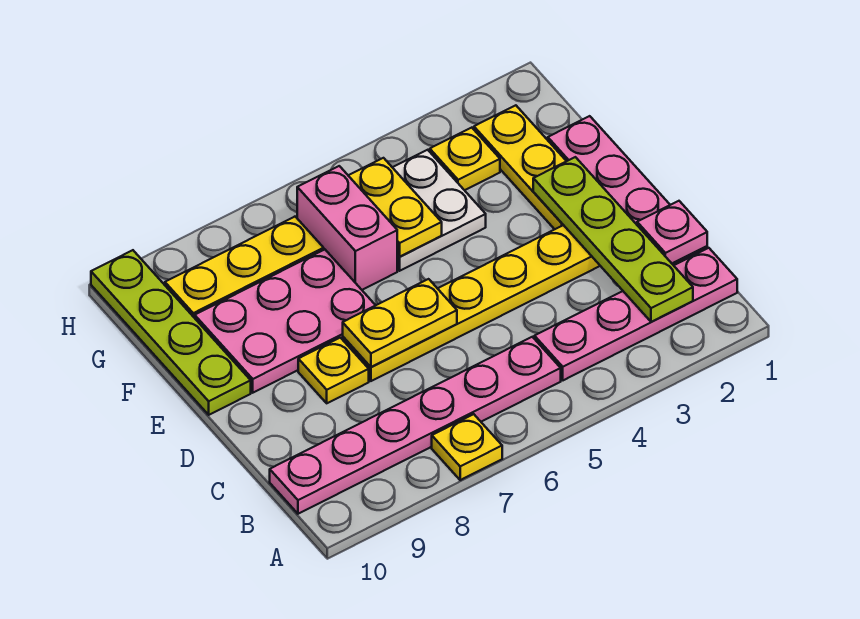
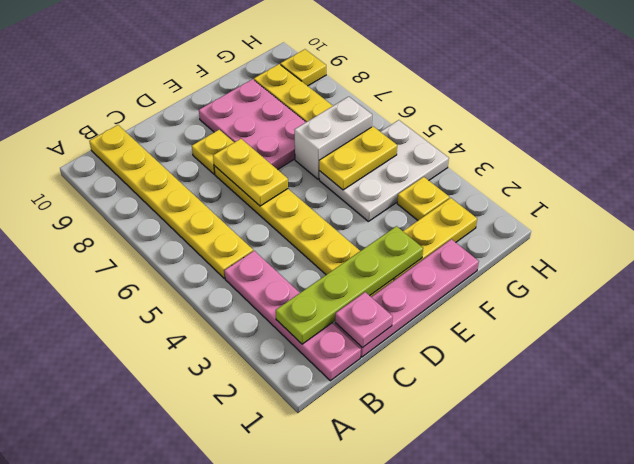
yellow plate A7 level 1 -> yellow plate H9 level 1
pink plate B5:B10 level 1 -> yellow plate B5:B10 level 1
lime plate E10:H10 level 1 -> none
white plate F4:G5 level 1 -> white plate F4:H5 level 1
pink brick F6:G6 level 1 -> white brick F6:G6 level 1

